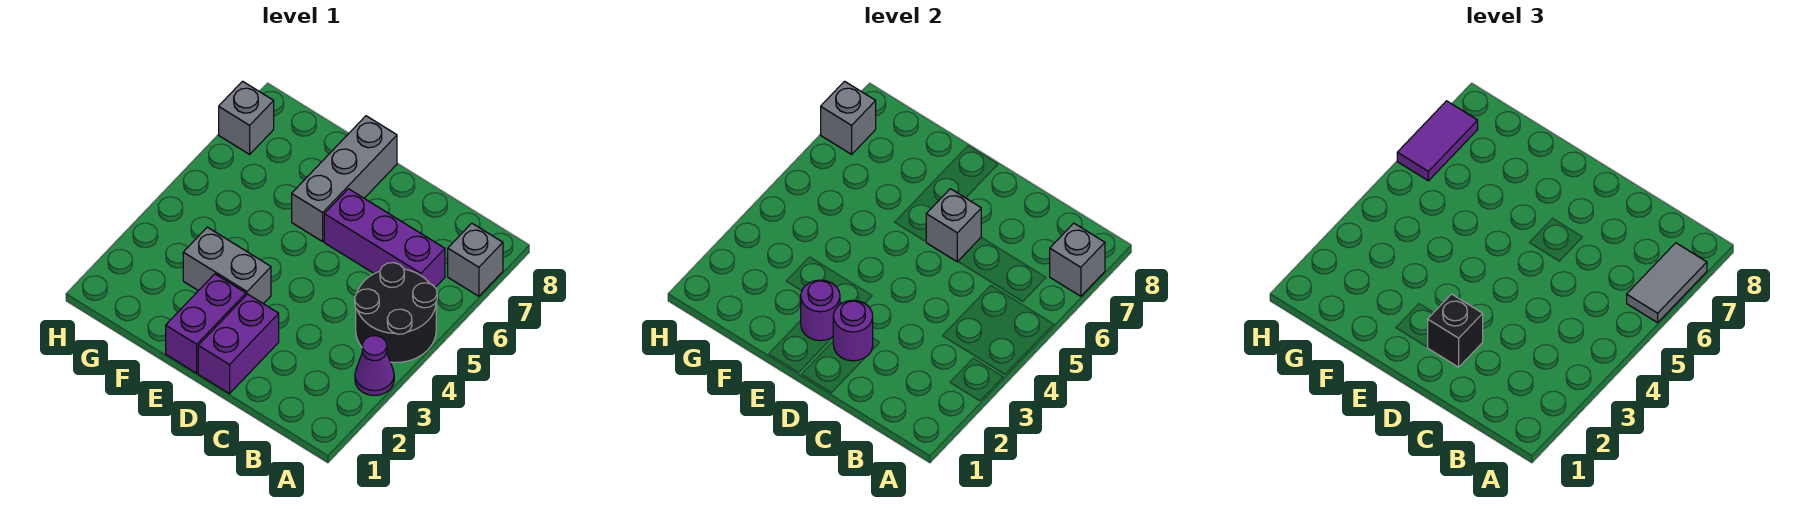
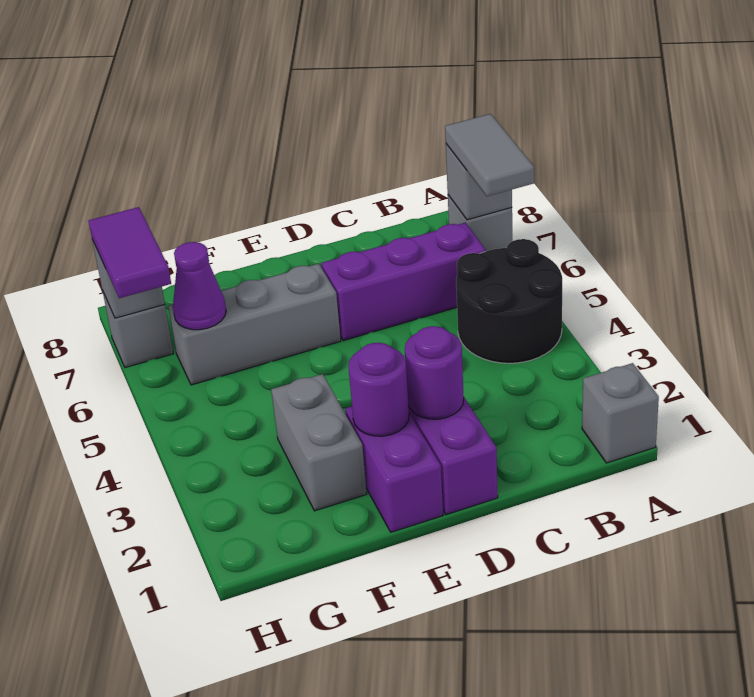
purple cone A3 level 1 -> purple cone G6 level 2
black brick D2 level 3 -> none
grey brick D6 level 2 -> grey brick A1 level 1
grey brick E3:F3 level 1 -> grey brick F2:F3 level 1
grey brick E6:E8 level 1 -> grey brick E6:G6 level 1

